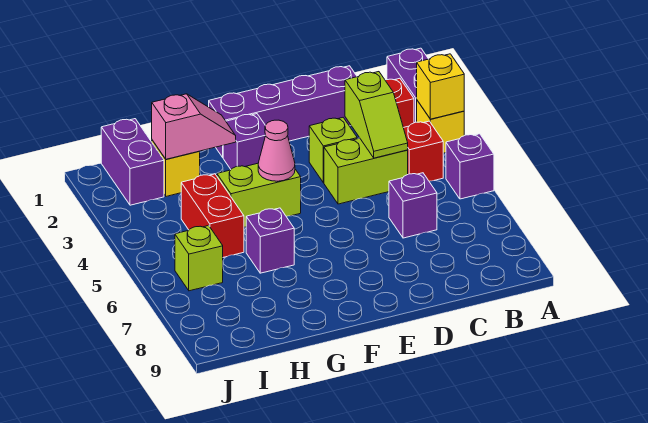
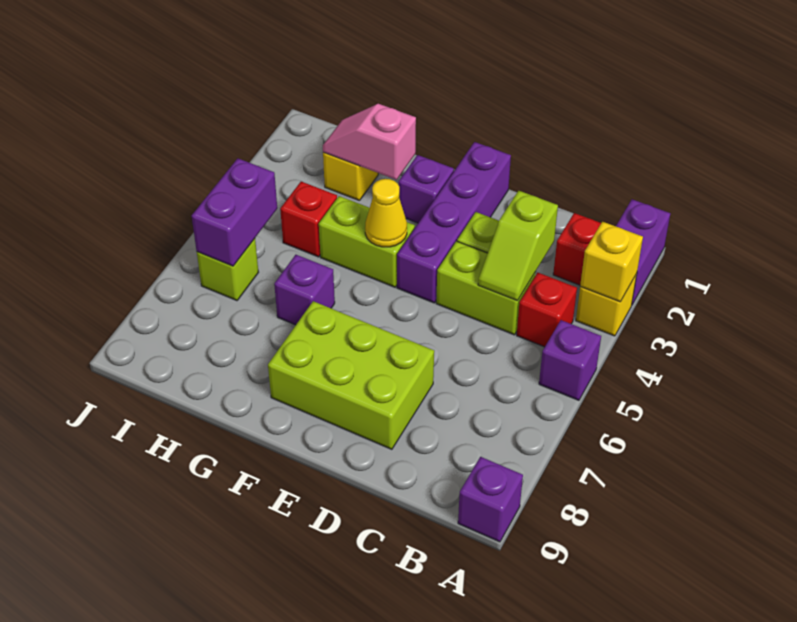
purple brick C1:F1 level 1 -> purple brick E1:E4 level 1
purple brick C6 level 1 -> purple brick A9 level 1
none -> lime brick D7:F8 level 1
pink cone F4 level 2 -> yellow cone F4 level 2
pink slope G2:H2 level 2 top H -> pink slope G2:H2 level 2 top G
red brick H4:H5 level 1 -> red brick H4 level 1
purple brick I1:I2 level 1 -> purple brick I5:I6 level 2

